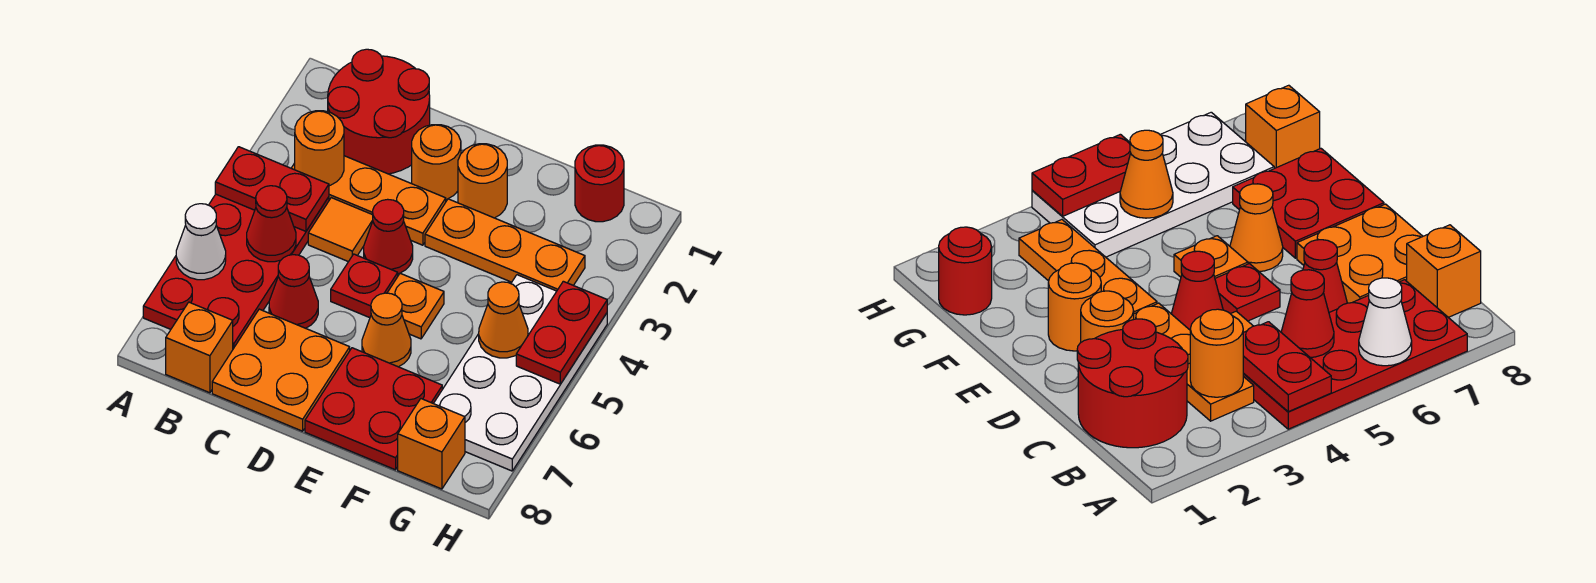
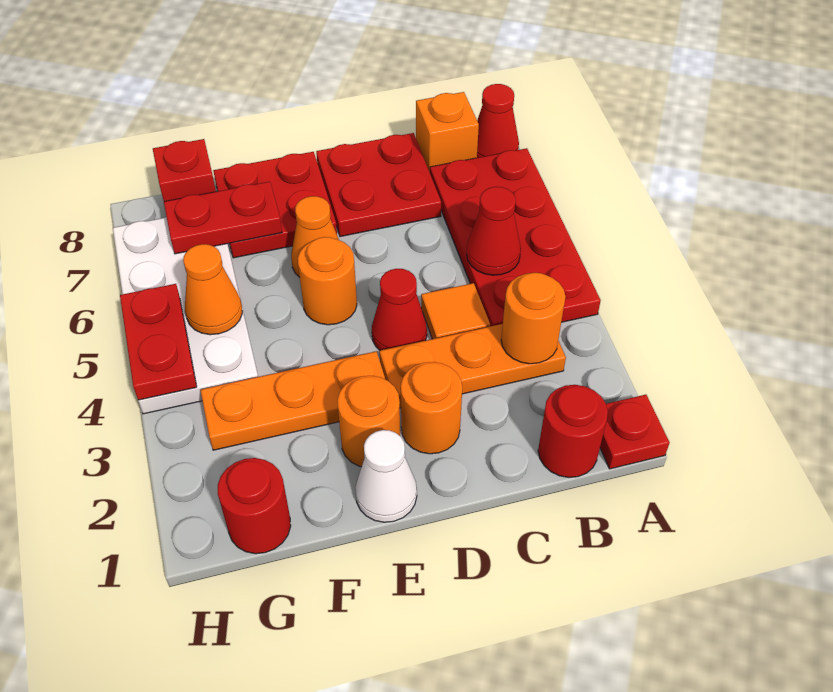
red plate A4:B4 level 2 -> red plate F7:G7 level 2
white cone A6 level 2 -> white cone E1 level 1
red round brick B1:C2 level 1 -> red round brick B1 level 1
red cone C6 level 1 -> red cone A8 level 1
orange plate C7:D8 level 1 -> red plate C7:D8 level 1
red plate D5 level 1 -> red plate A1 level 1
orange plate E5 level 1 -> orange round brick E5 level 1
orange brick G8 level 1 -> red brick G8 level 1

